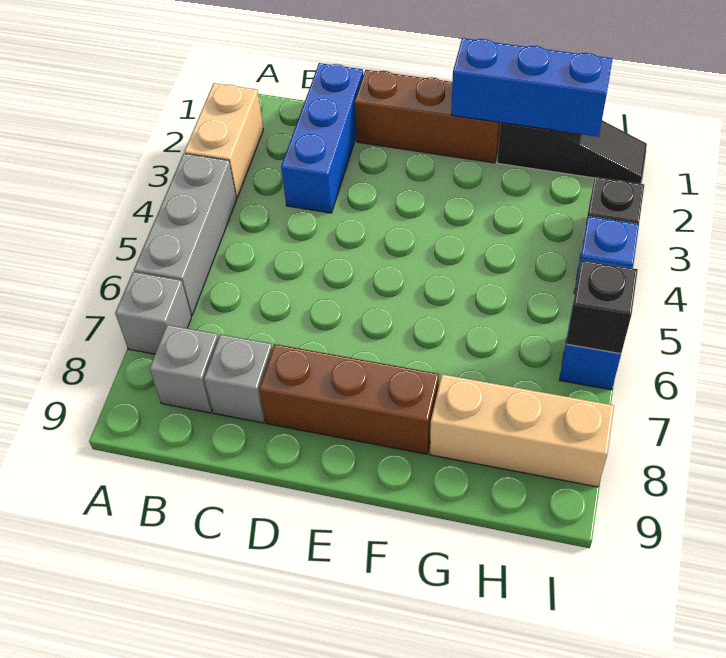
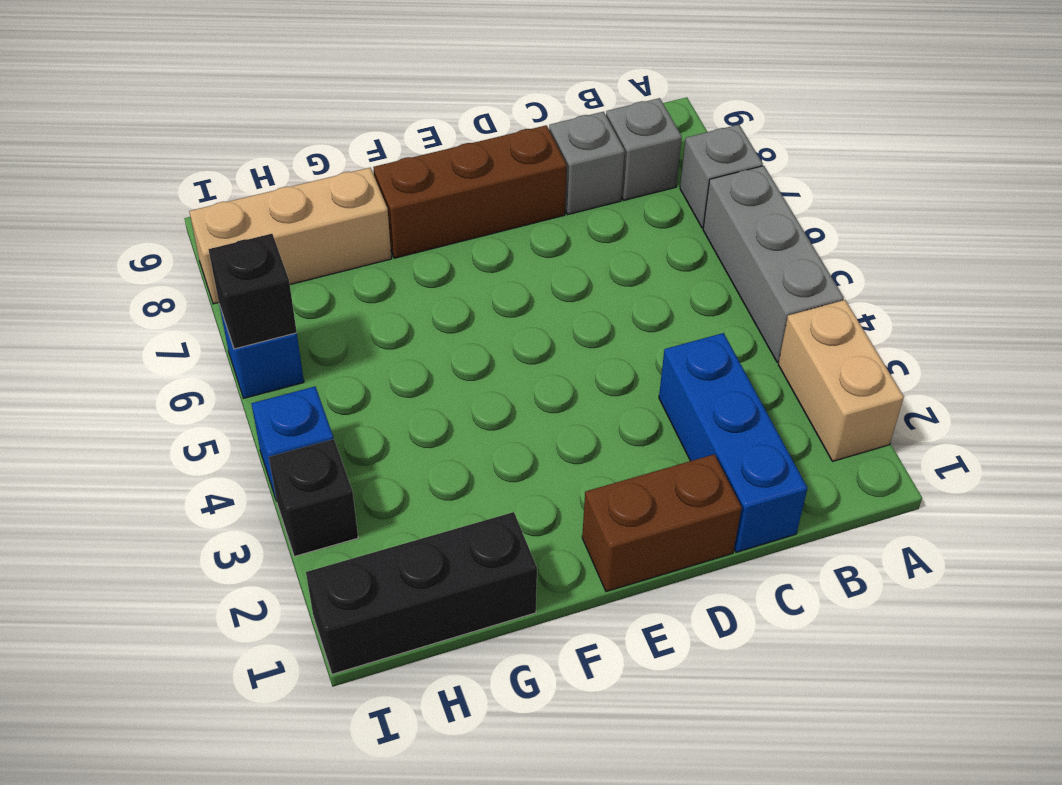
brown brick D1:F1 level 1 -> brown brick D1:E1 level 1
blue brick F1:H1 level 2 -> none
black slope G1:I1 level 1 top G -> black brick G1:I1 level 1

